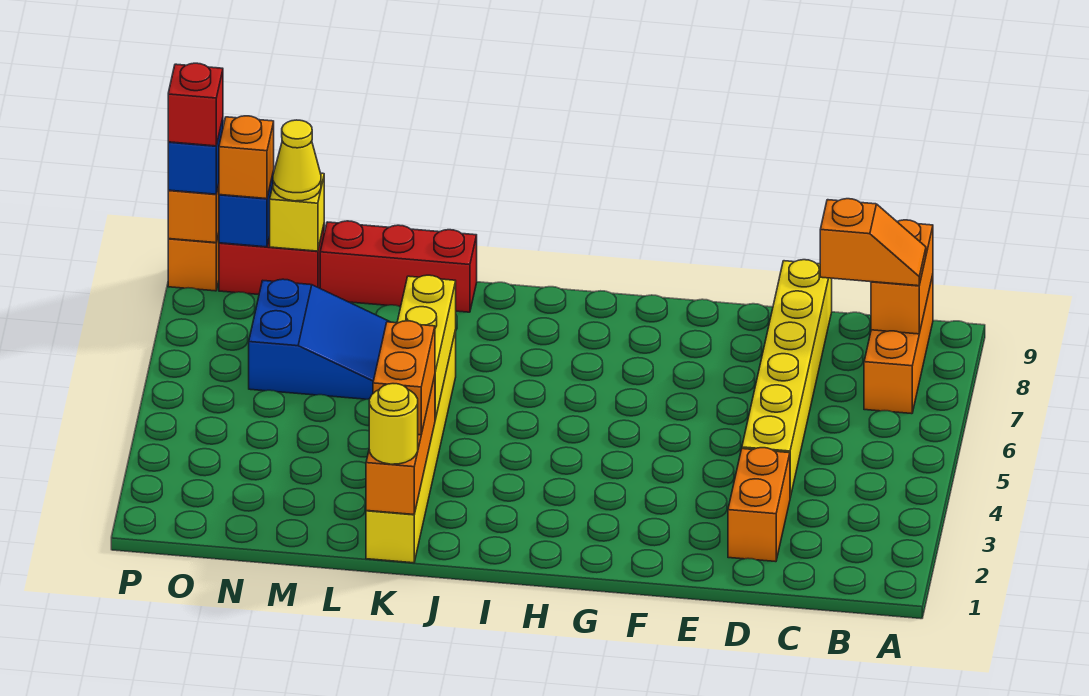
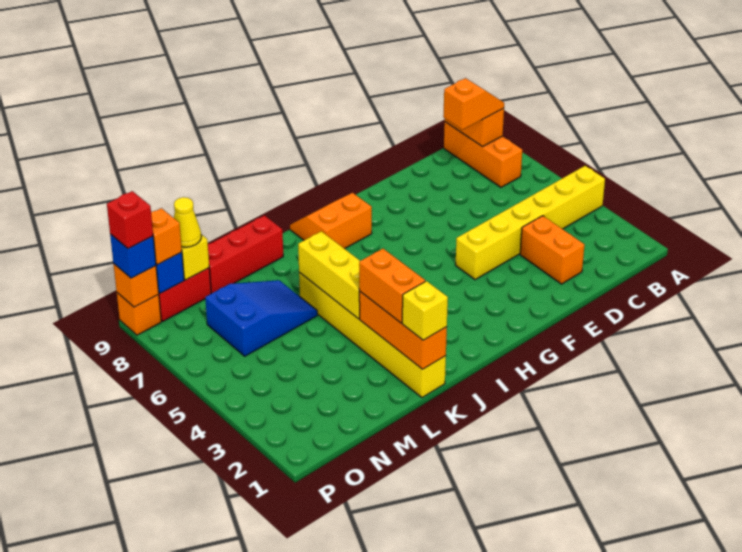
yellow brick D4:D9 level 1 -> yellow brick A4:F4 level 1
none -> orange slope H8:I9 level 1 top 8
yellow round brick K1 level 3 -> yellow brick K1 level 3

